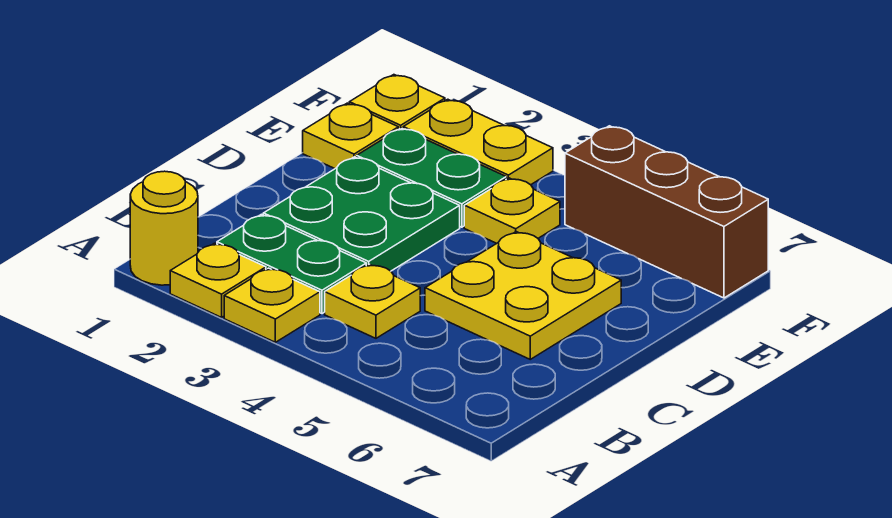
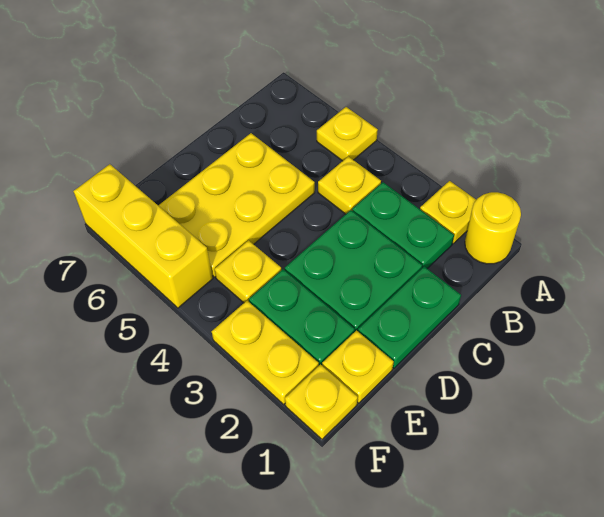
yellow plate A3 level 1 -> yellow plate A5 level 1
none -> green plate C1:D1 level 1
yellow plate C5:D6 level 1 -> yellow plate C5:E6 level 1
brown brick F5:F7 level 1 -> yellow brick F5:F7 level 1

